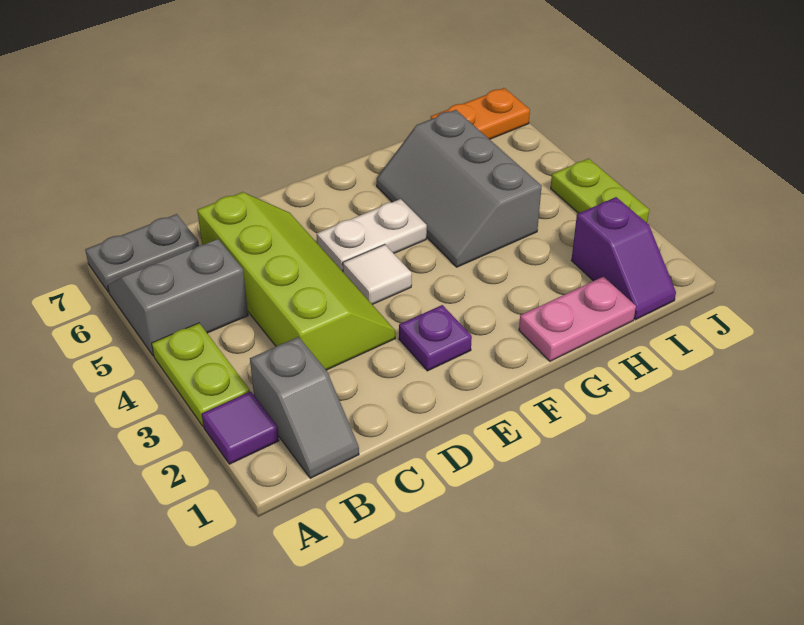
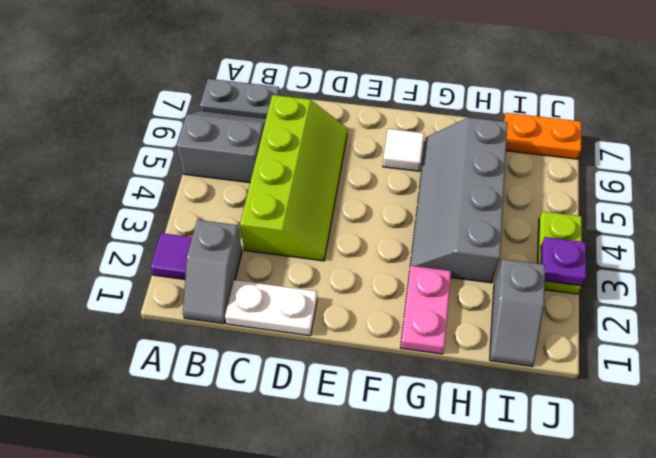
lime plate A3:A4 level 1 -> none
purple plate E2 level 1 -> purple plate J3 level 2
white tile E4 level 1 -> white tile F6 level 1
white plate E5:F5 level 1 -> white plate C1:D1 level 1
pink plate G1:H1 level 1 -> pink plate G1:G2 level 1
grey slope G4:H6 level 1 top H -> grey slope G3:H6 level 1 top H
purple slope I1:I2 level 1 top 2 -> grey slope I1:I2 level 1 top 2

